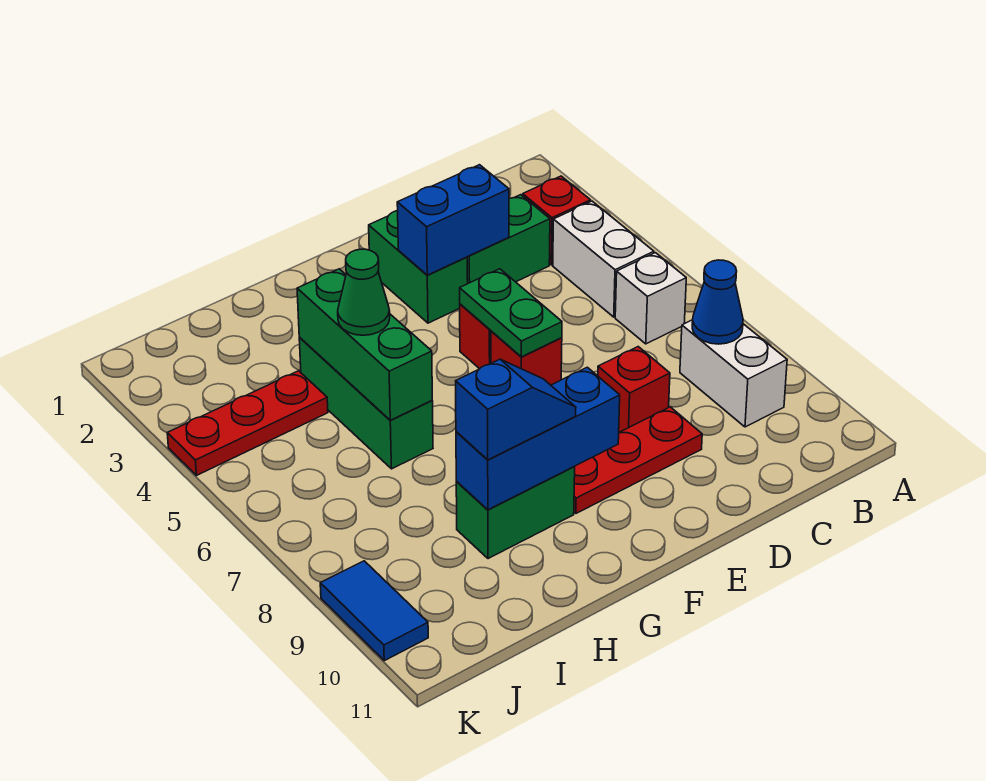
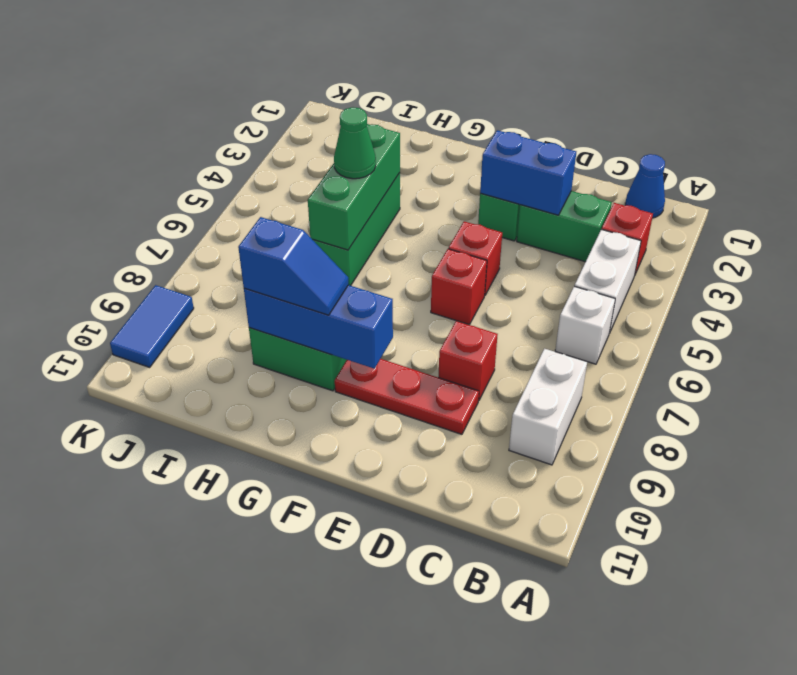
blue cone B8 level 2 -> blue cone B1 level 1
green plate E5:E6 level 2 -> none
red plate I4:K4 level 1 -> none

